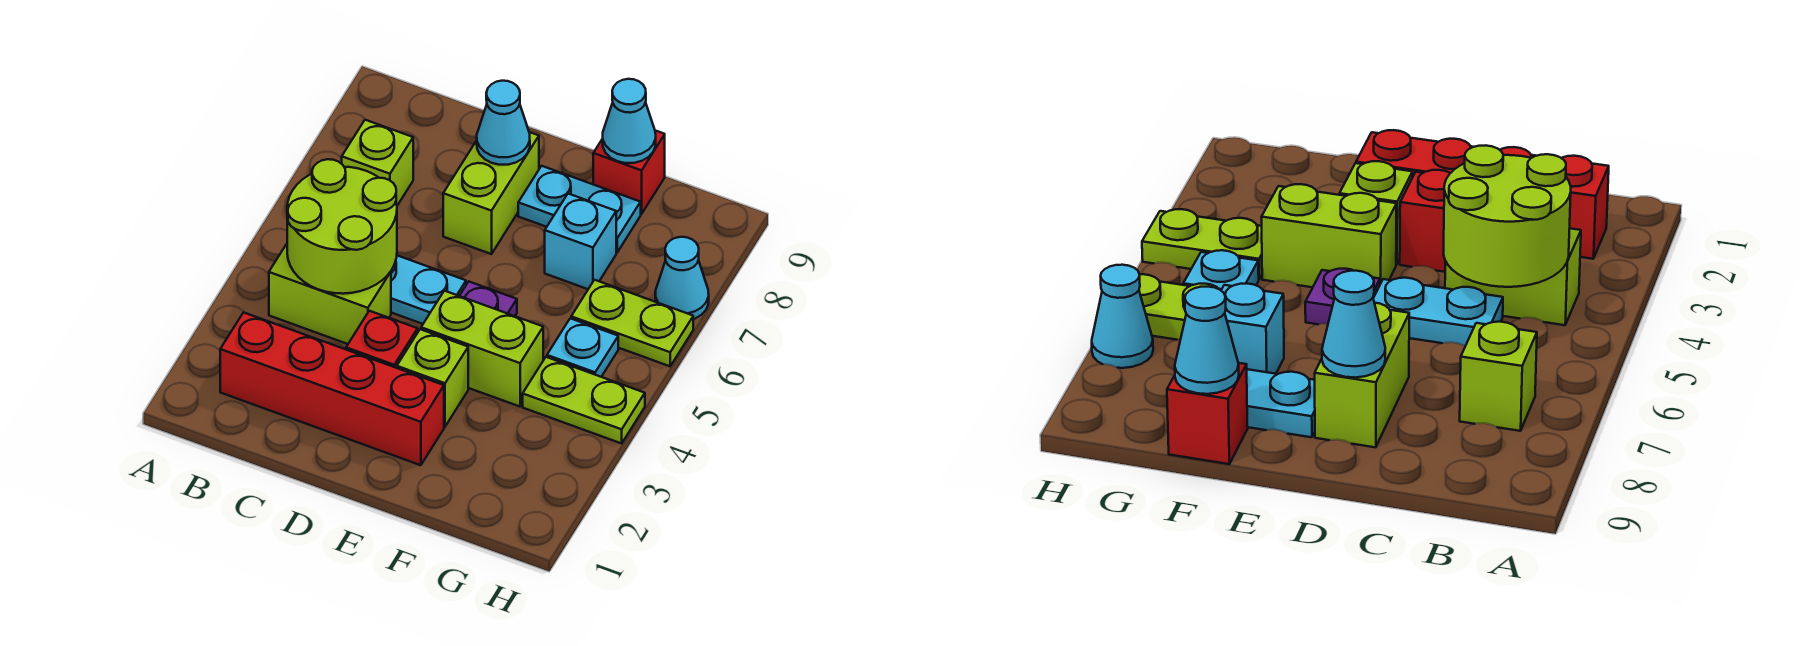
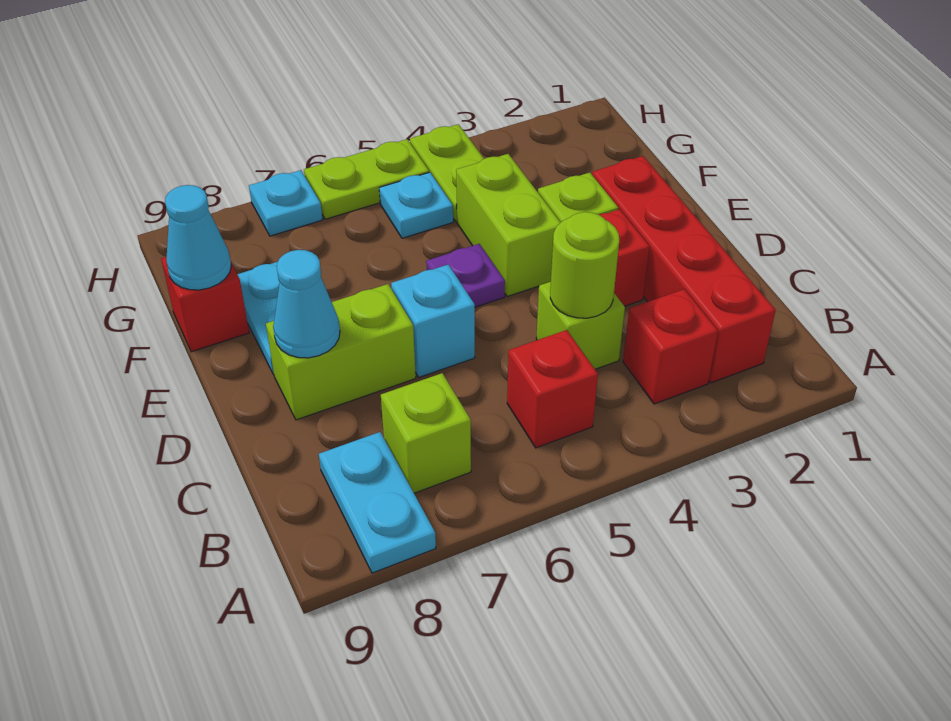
none -> red brick B3 level 1
lime brick B4:C4 level 1 -> lime brick C4 level 1
lime round brick B4:C5 level 2 -> lime round brick C4 level 2
none -> red brick B5 level 1
cyan plate C5:D5 level 1 -> cyan plate A8:B8 level 1
cyan brick F7 level 1 -> cyan brick D6 level 1
lime plate G6:H6 level 1 -> lime plate H5:H6 level 1
cyan cone H7 level 1 -> cyan plate H7 level 1

